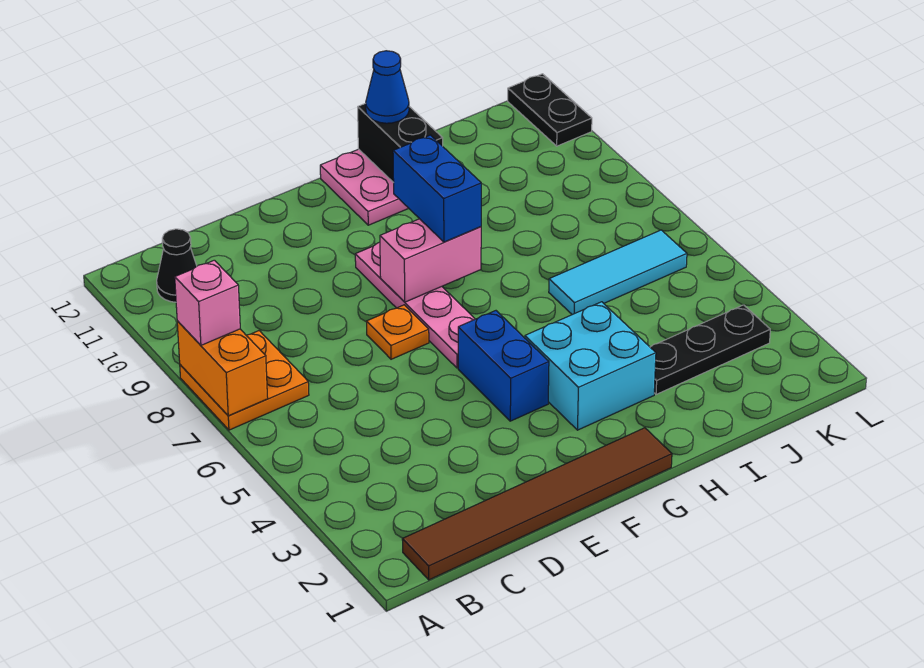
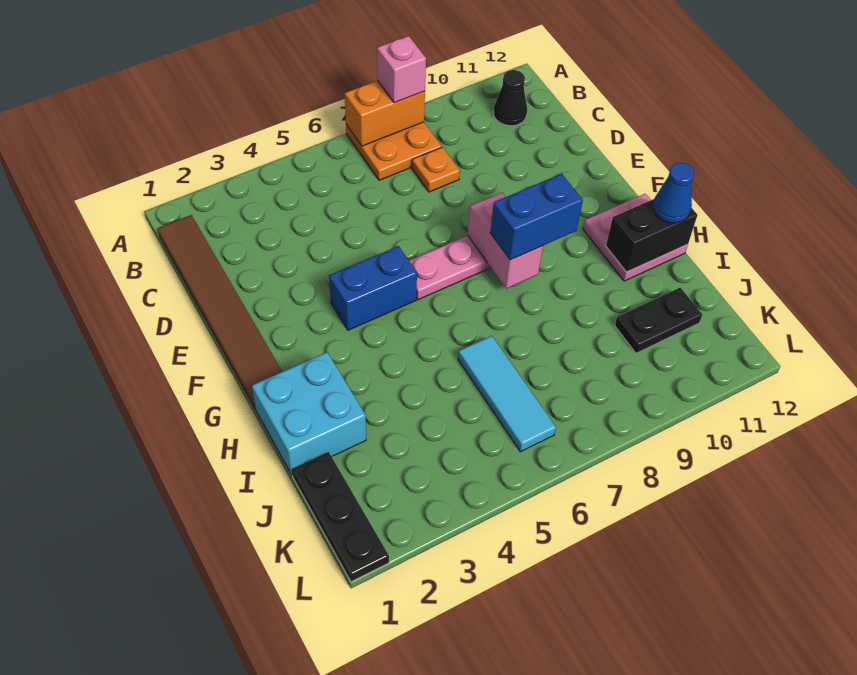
orange plate E7 level 1 -> orange plate C8 level 1
cyan brick G3:H4 level 1 -> cyan brick H1:I2 level 1
black plate I3:K3 level 1 -> black plate J1:L1 level 1
black plate L11:L12 level 1 -> black plate J10:J11 level 1

